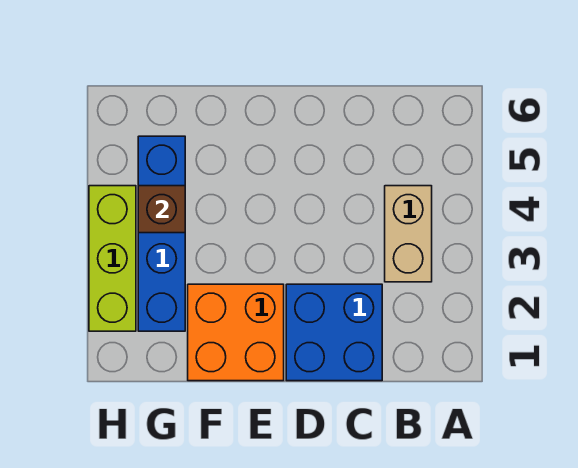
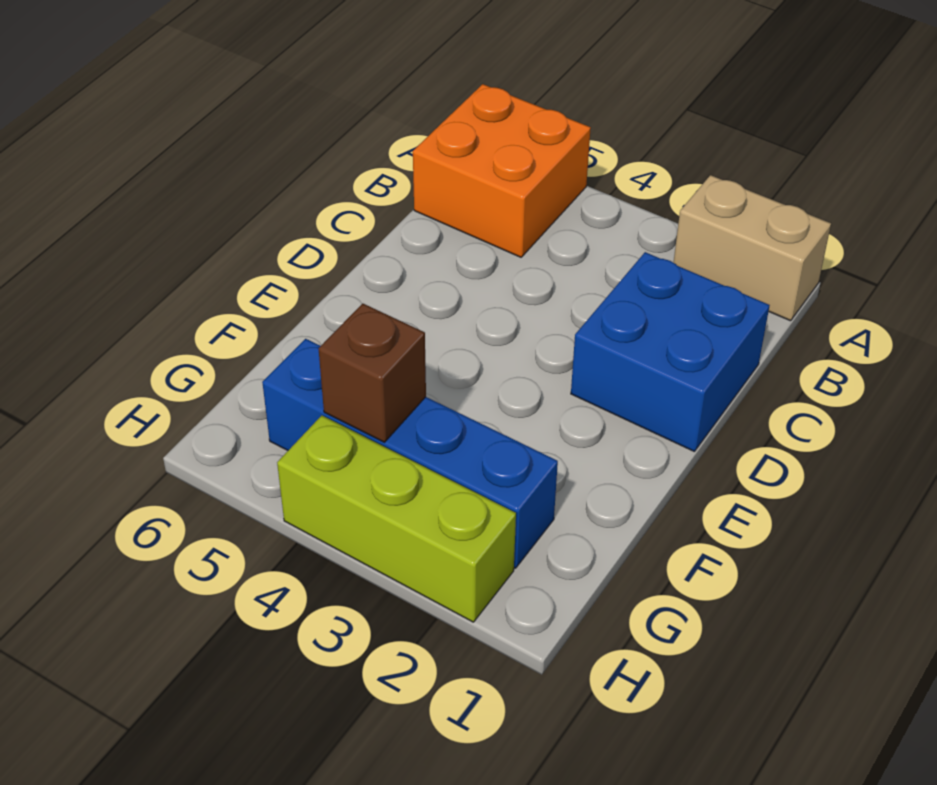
tan brick B3:B4 level 1 -> tan brick A1:A2 level 1
orange brick E1:F2 level 1 -> orange brick A5:B6 level 1

